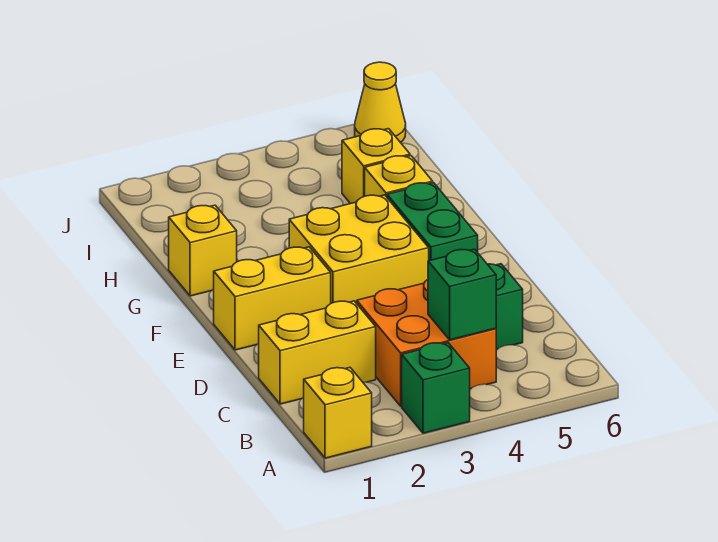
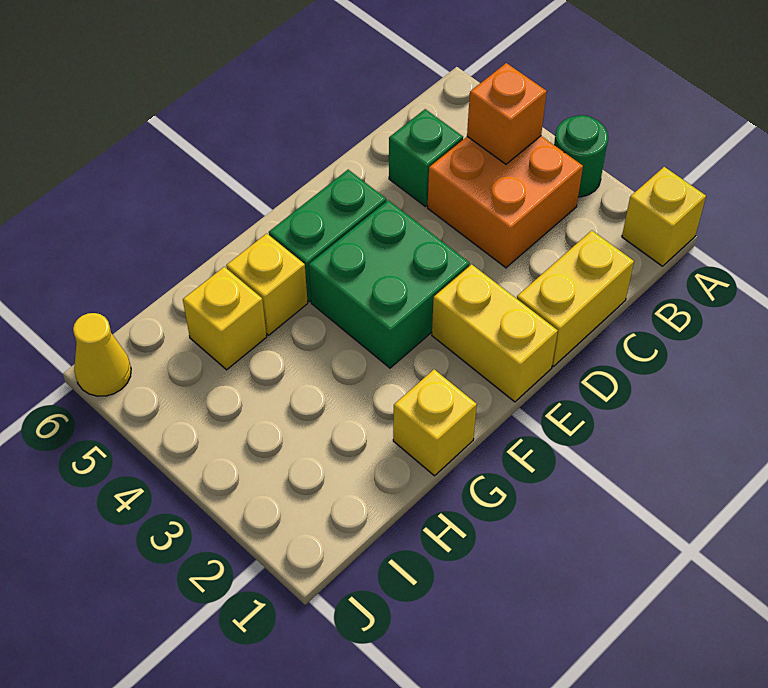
green brick A3 level 1 -> green round brick A3 level 1
green brick B4 level 2 -> orange brick B4 level 2
yellow brick C1:C2 level 1 -> yellow brick C1:D1 level 1
yellow brick E3:F4 level 1 -> green brick E3:F4 level 1

